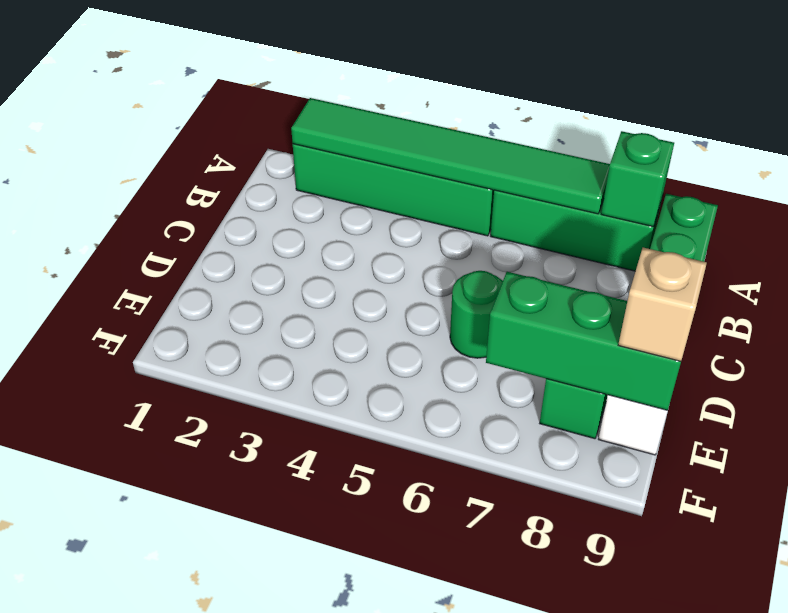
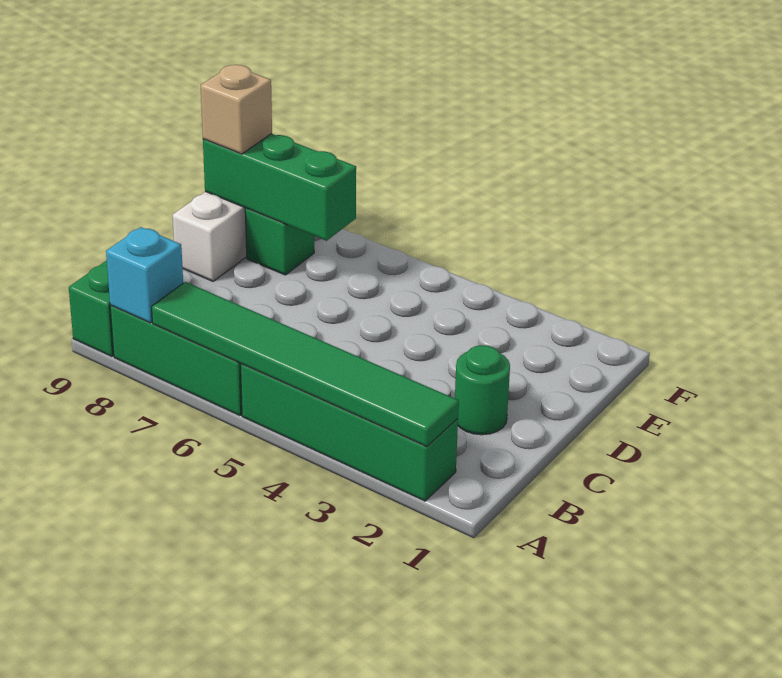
green brick A8 level 2 -> cyan brick A8 level 2
green round brick D6 level 1 -> green round brick C2 level 1

